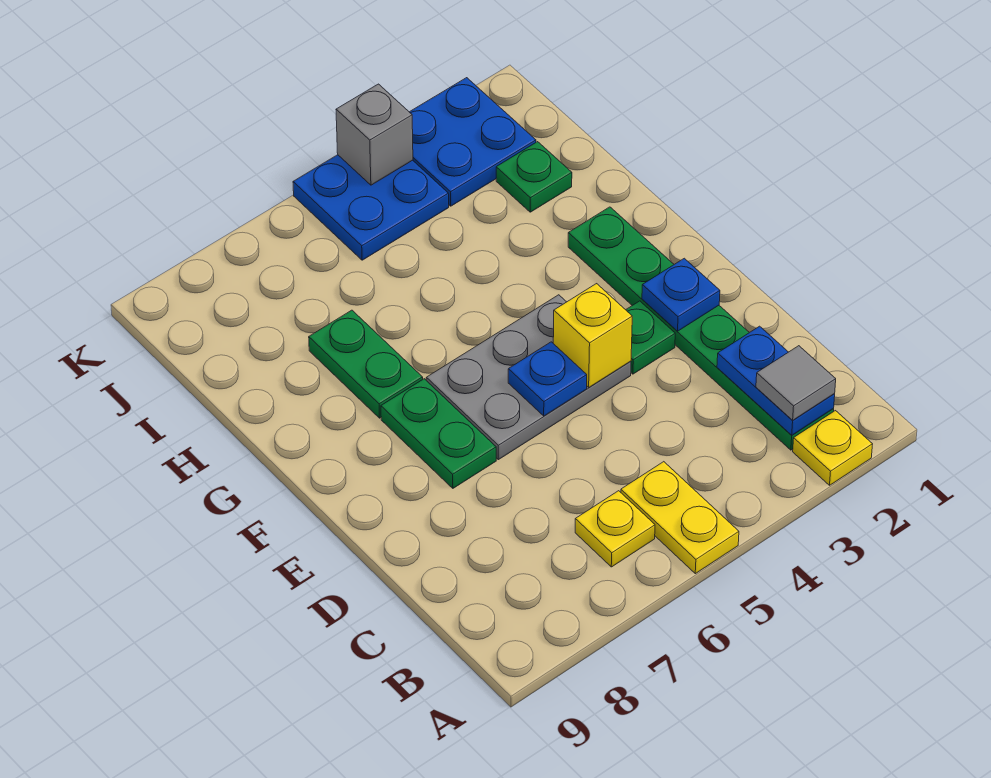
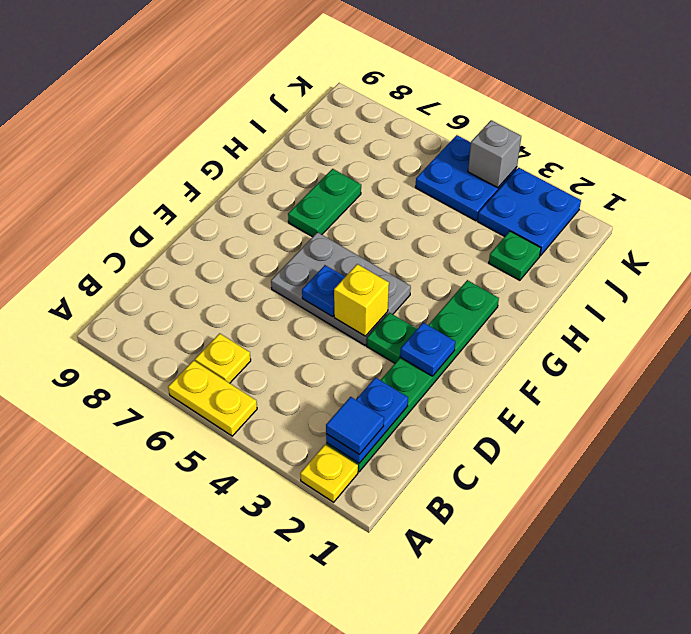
yellow plate A5:B5 level 1 -> yellow plate A5:A6 level 1
grey tile B2 level 3 -> blue tile B2 level 3
green plate E7:F7 level 1 -> none

